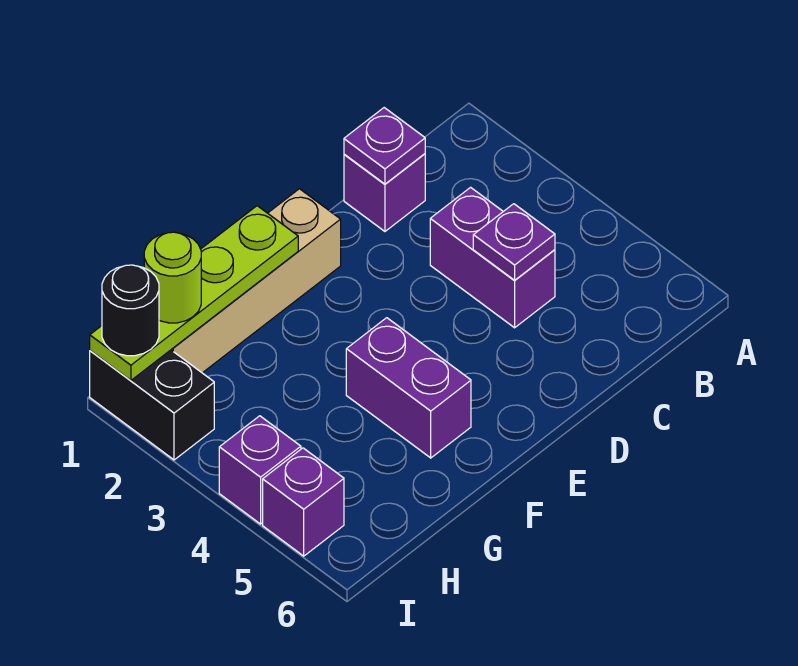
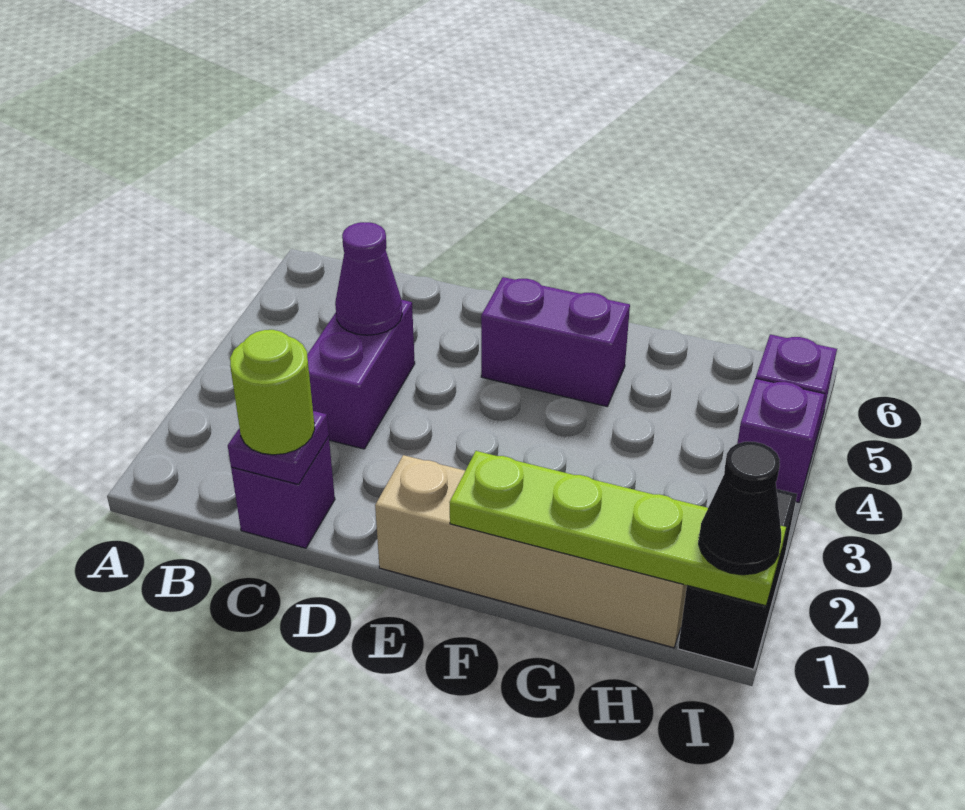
purple plate C4 level 2 -> purple cone C4 level 2
purple brick F4:F5 level 1 -> purple brick E5:F5 level 1
lime round brick H1 level 3 -> lime round brick C1 level 3
black round brick I1 level 3 -> black cone I1 level 3

